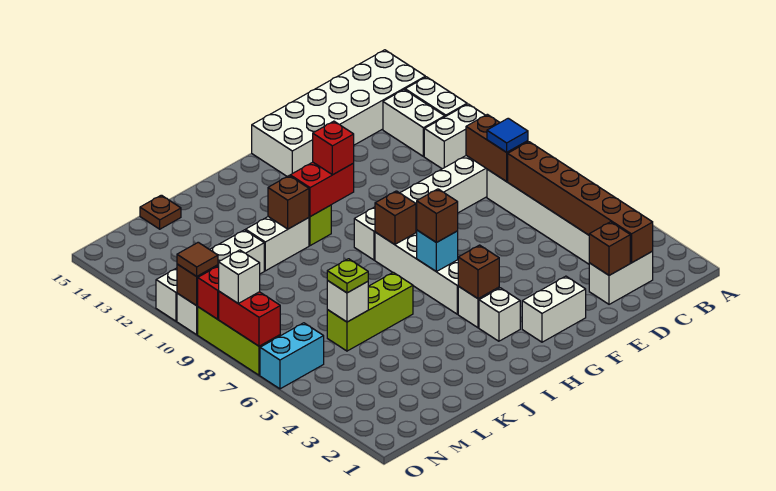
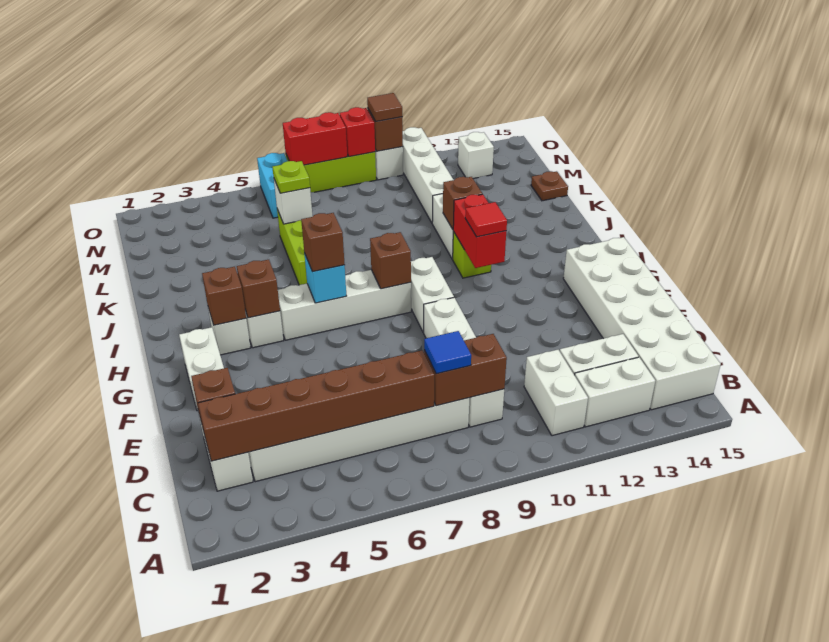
none -> brown brick H3 level 2
red brick H11 level 3 -> red tile H11 level 3
white brick O8 level 3 -> white brick N13 level 1

